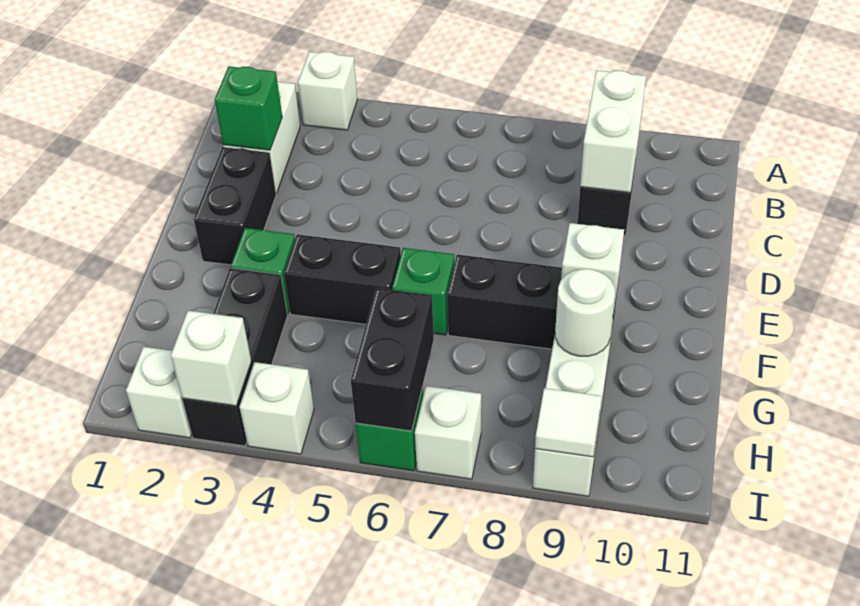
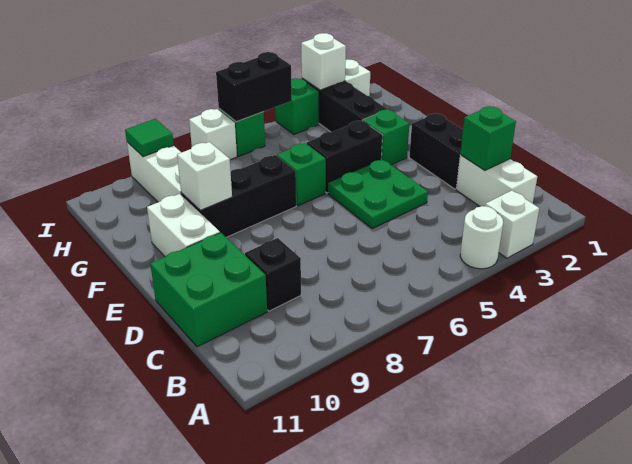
white brick B9:C9 level 2 -> white brick E10:F10 level 1
none -> green brick C10:D11 level 1
none -> green plate D4:E5 level 1
white round brick G9 level 2 -> white round brick A4 level 1
black brick H6:I6 level 2 -> black brick I5:I6 level 2
white brick I4 level 1 -> green brick I4 level 1
white tile I9 level 2 -> green tile I9 level 2

